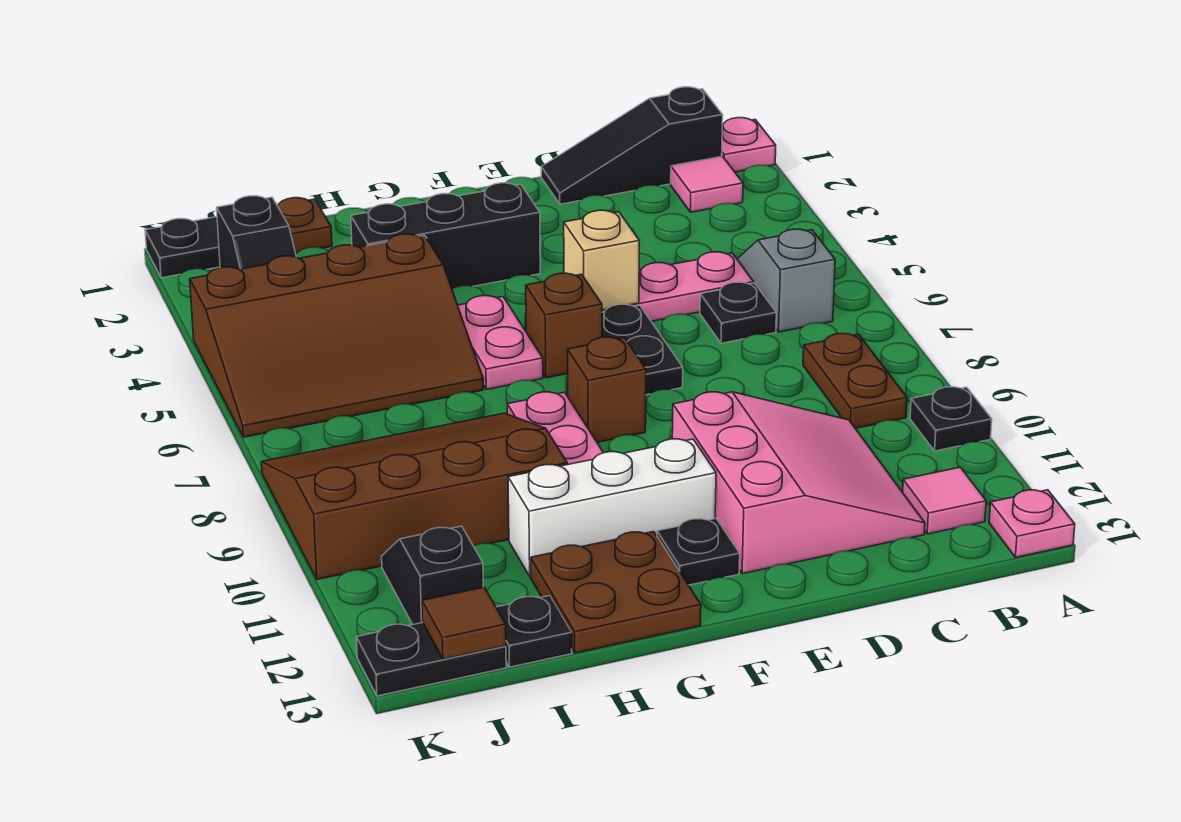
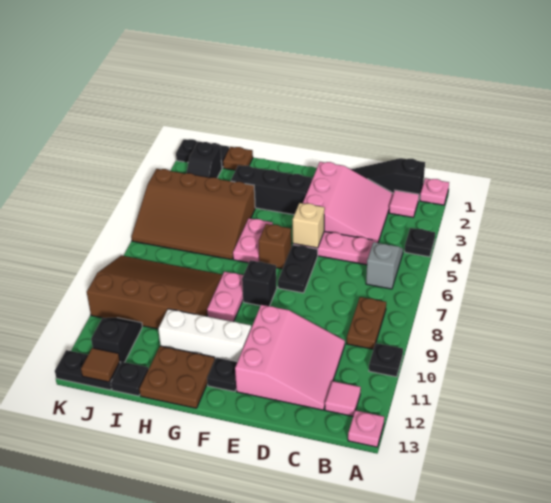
none -> pink slope C2:E4 level 1 top E
black plate C6 level 1 -> black plate A4 level 1
brown brick F8 level 1 -> black brick F8 level 1

